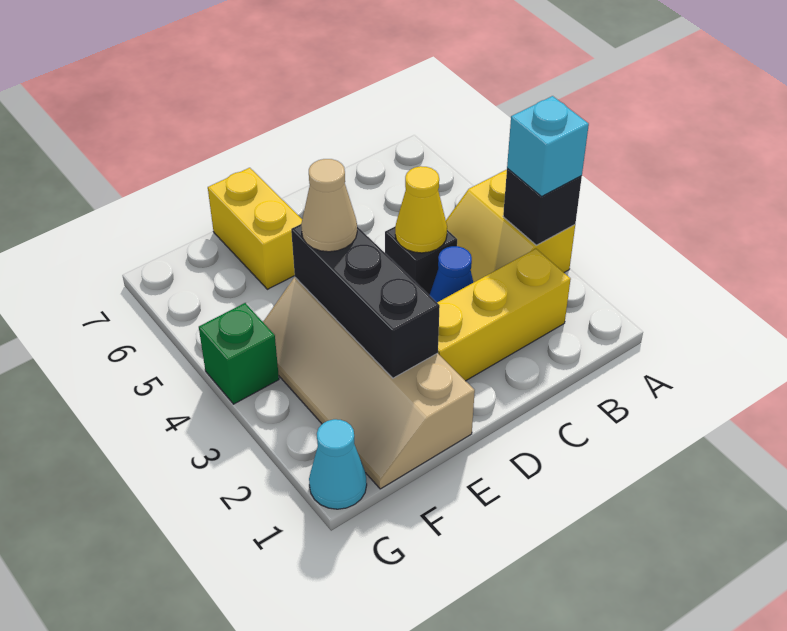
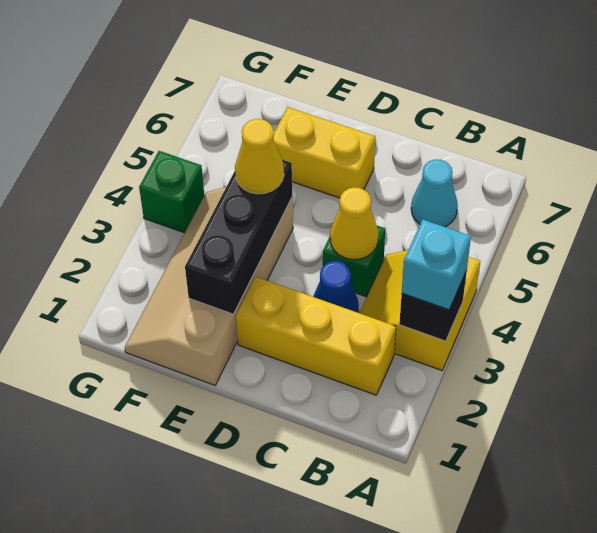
black brick C4 level 1 -> green brick C4 level 1
tan cone E4 level 3 -> yellow cone E4 level 3
yellow brick E6:E7 level 1 -> yellow brick D6:E6 level 1
cyan cone G1 level 1 -> cyan cone B6 level 1

